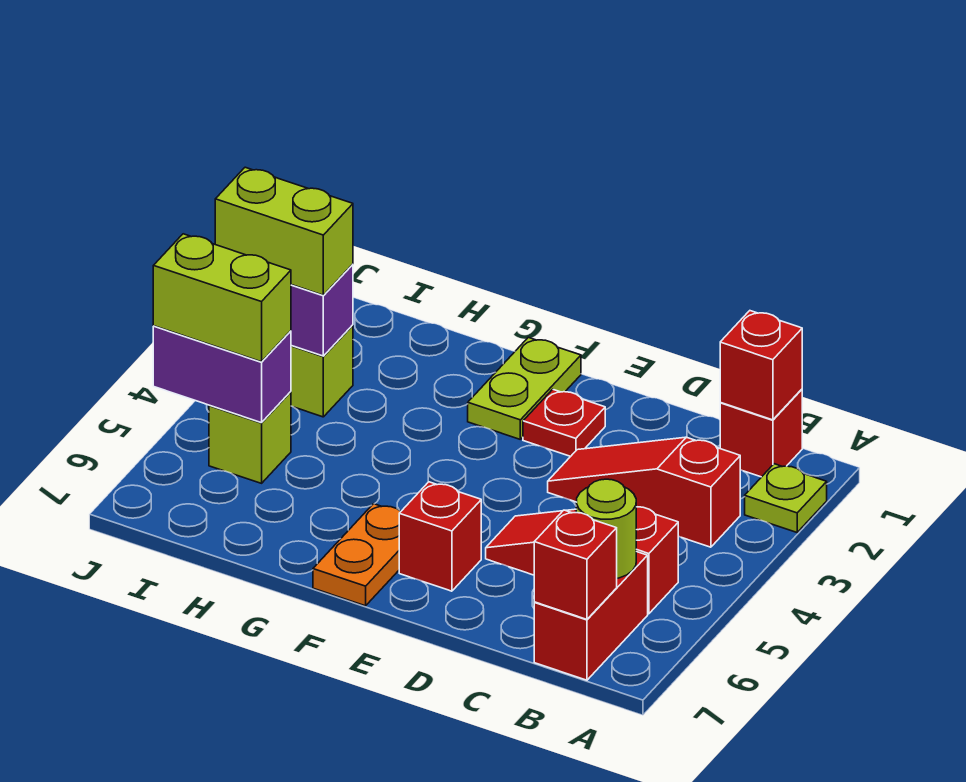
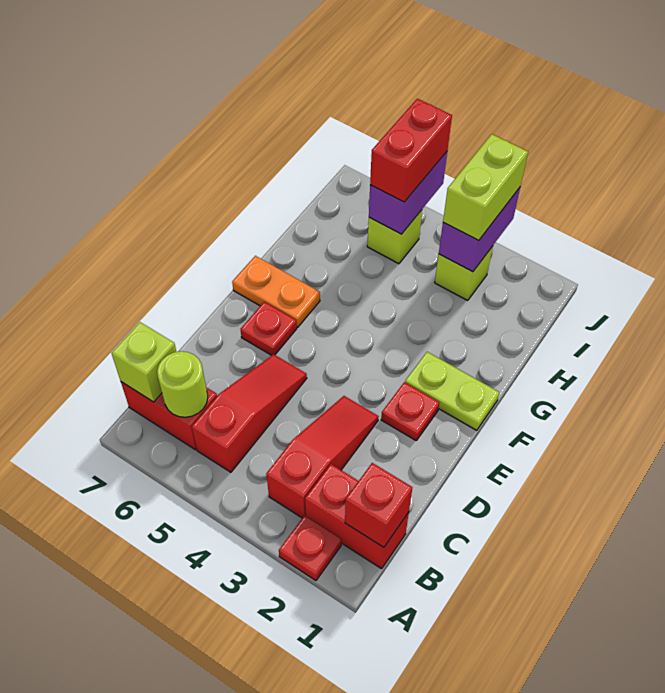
lime plate A2 level 1 -> red plate A2 level 1
red brick B1 level 1 -> red brick B1:B2 level 1
red brick B7 level 2 -> lime brick B7 level 2
red brick E6 level 1 -> red plate E6 level 1
lime brick I5:J5 level 3 -> red brick I5:J5 level 3

